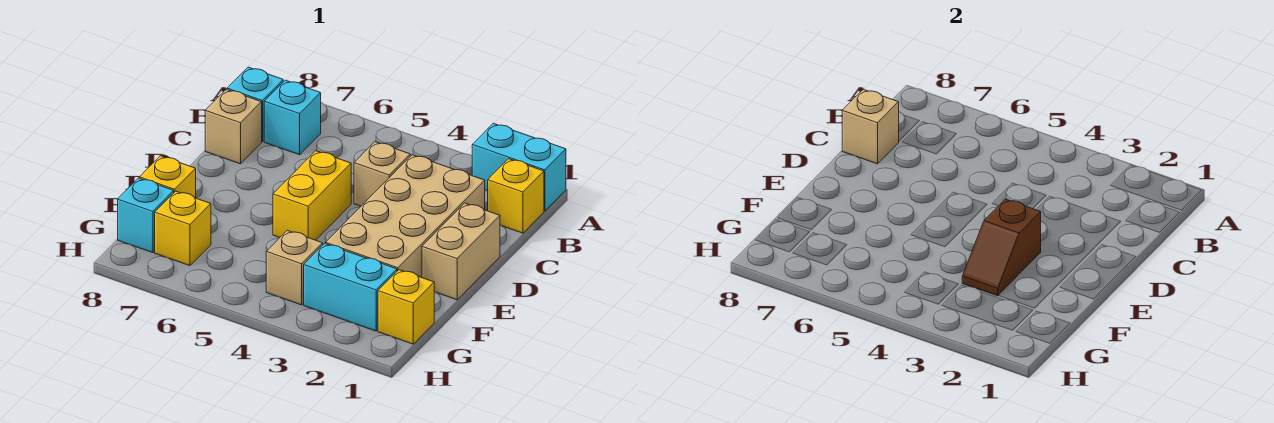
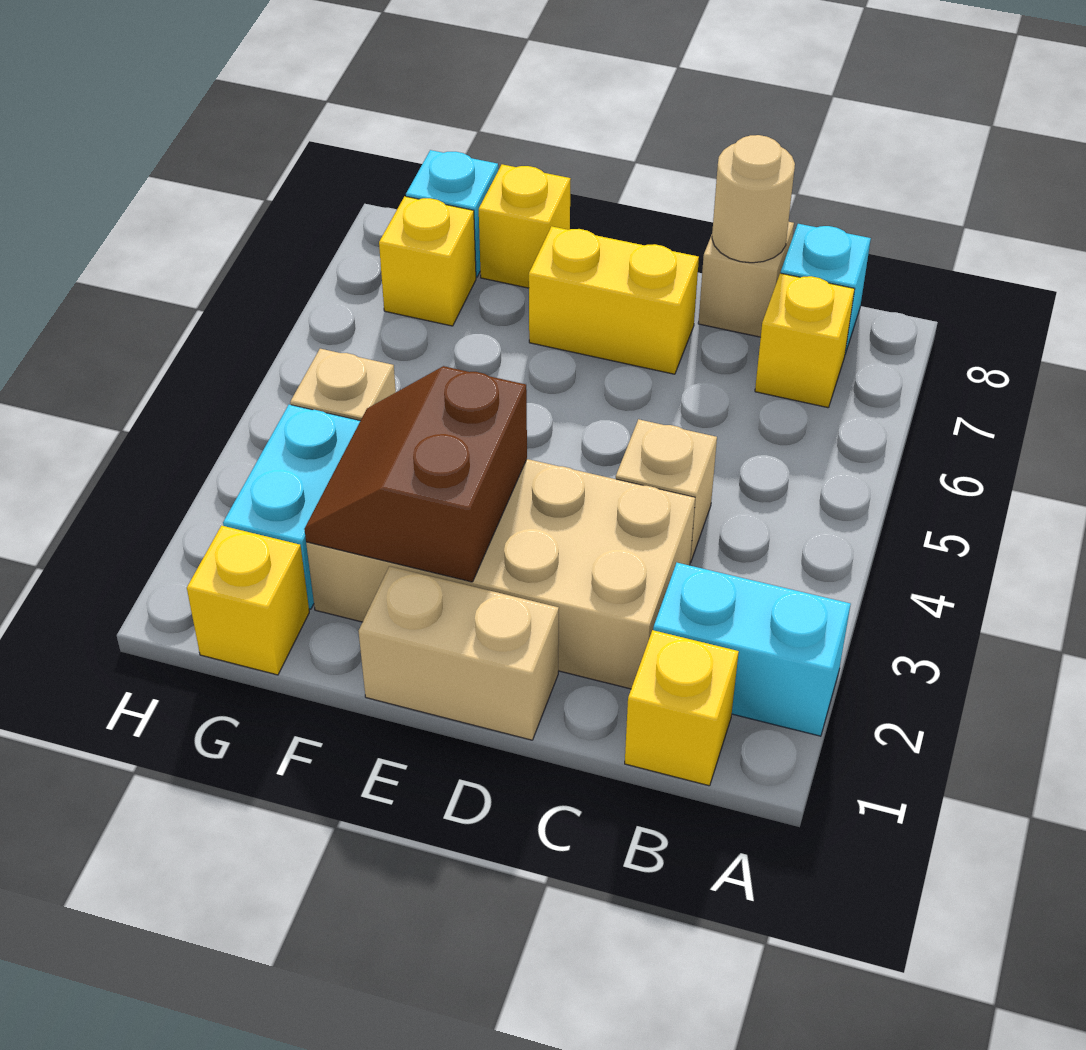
cyan brick A1:A2 level 1 -> cyan brick A2:B2 level 1
cyan brick B7 level 1 -> yellow brick B7 level 1
tan brick C8 level 2 -> tan round brick C8 level 2
yellow brick D5:E5 level 1 -> yellow brick D7:E7 level 1
brown slope E3:F3 level 2 top E -> brown slope E2:F3 level 2 top E

